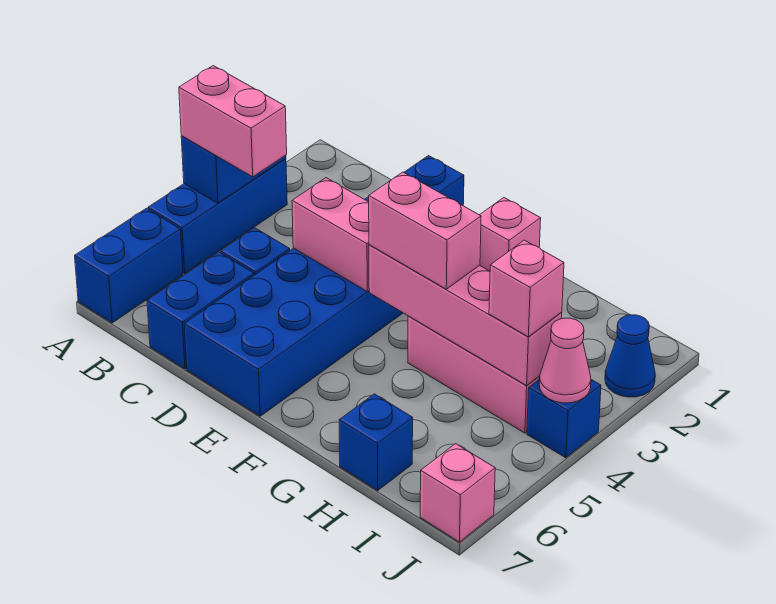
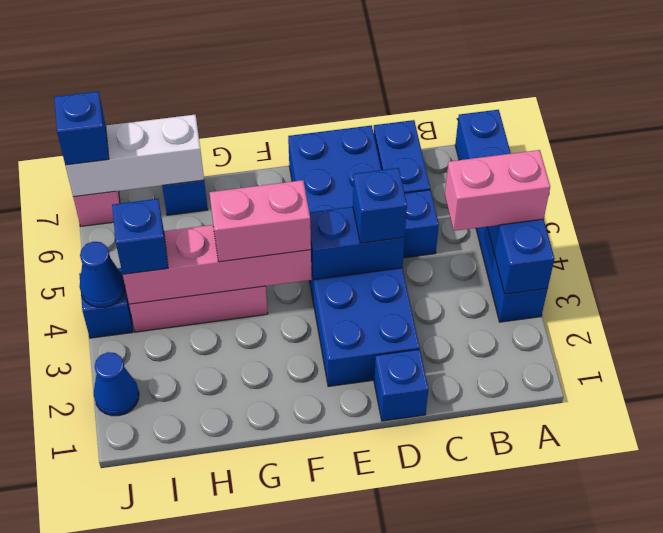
pink brick D4:E4 level 2 -> blue brick D4:E4 level 2
none -> blue brick D4 level 3
pink brick F1 level 1 -> none
none -> white brick H7:J7 level 2
pink brick I4 level 3 -> blue brick I4 level 3
pink cone J4 level 2 -> blue cone J4 level 2
none -> blue brick J7 level 3

